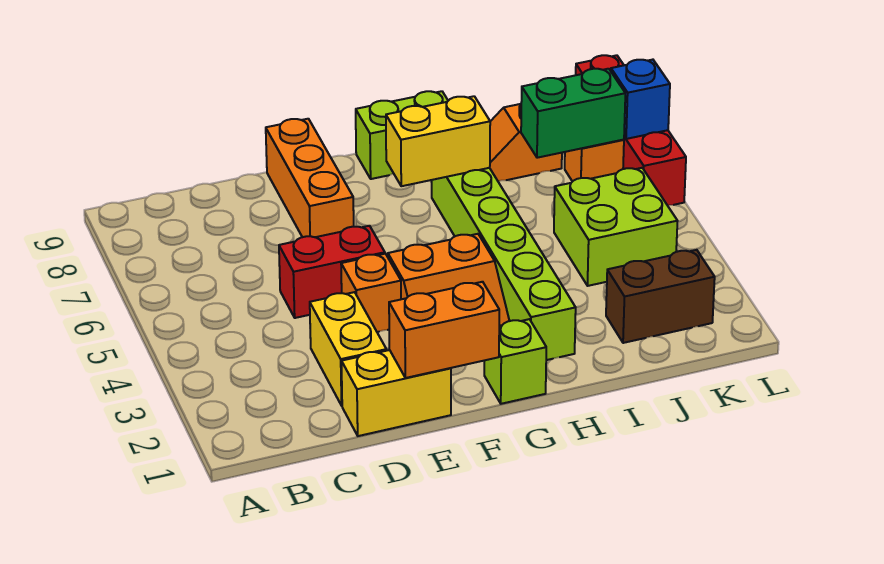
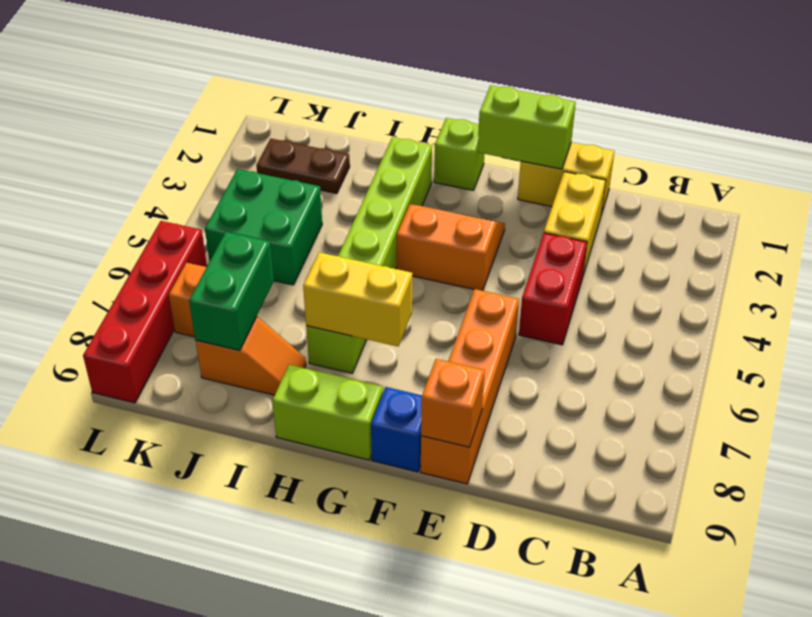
red brick D5:E5 level 1 -> red brick D4:D5 level 1
orange brick E1:F1 level 2 -> lime brick E1:F1 level 2
orange brick E4 level 1 -> orange brick E9 level 2
orange brick E7:E9 level 1 -> orange brick E6:E9 level 1
brown brick J2:K2 level 1 -> brown plate J2:K2 level 1
lime brick J4:K5 level 1 -> green brick J4:K5 level 1
green brick J7:K7 level 2 -> green brick J7:J8 level 2
blue brick L7 level 2 -> blue brick F9 level 1

